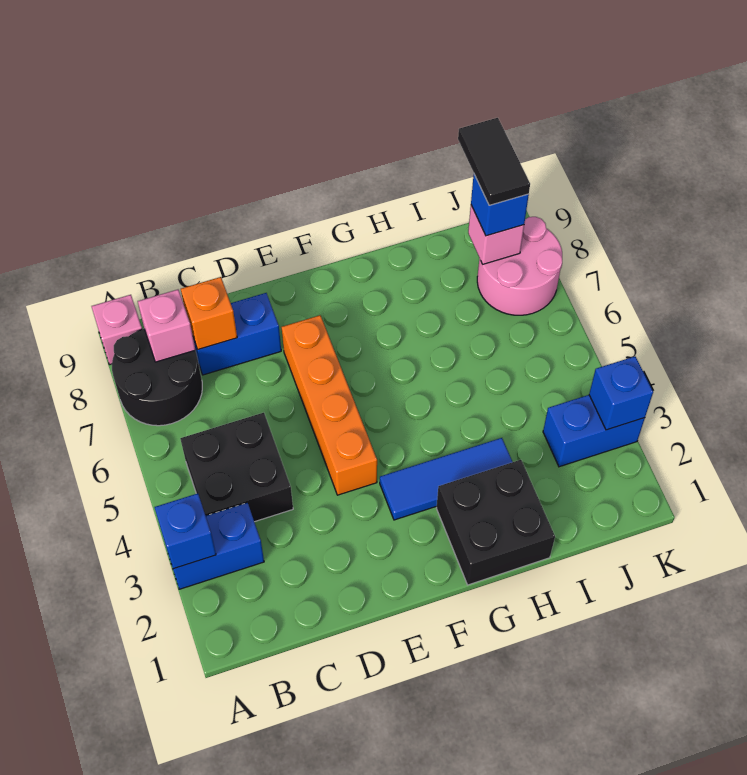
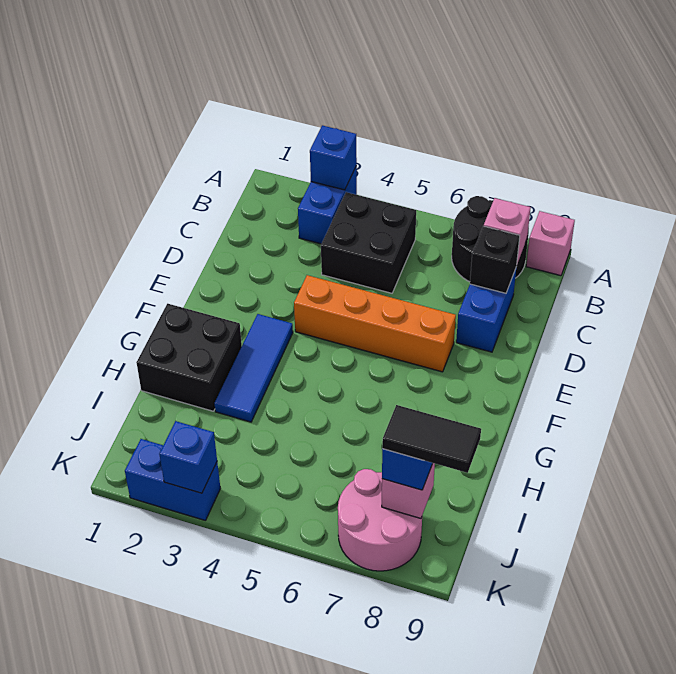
orange brick C8 level 2 -> black brick C8 level 2
blue brick J3:K3 level 1 -> blue brick K2:K3 level 1

